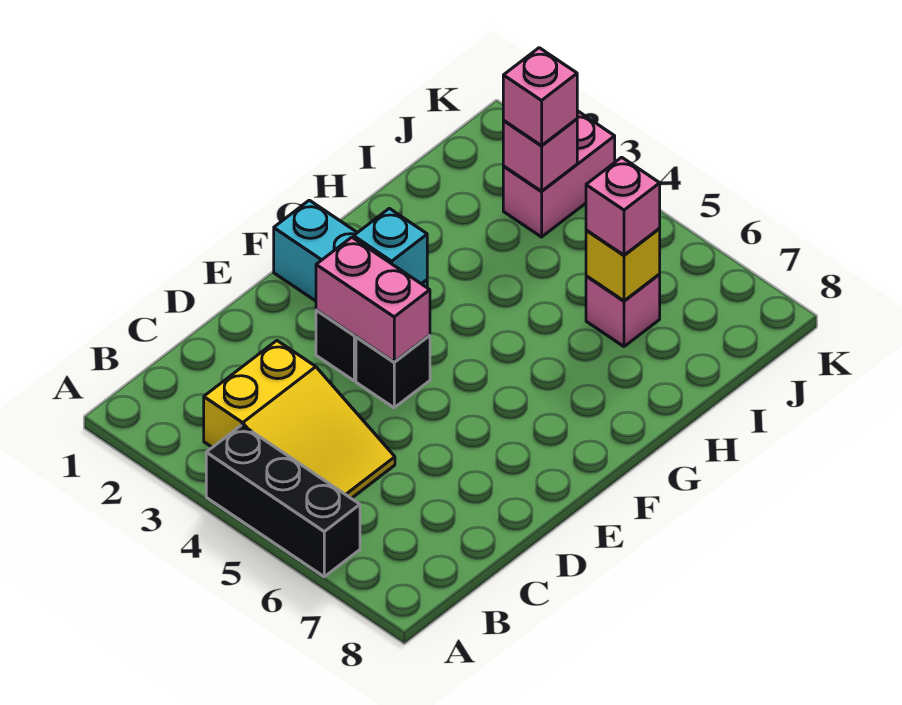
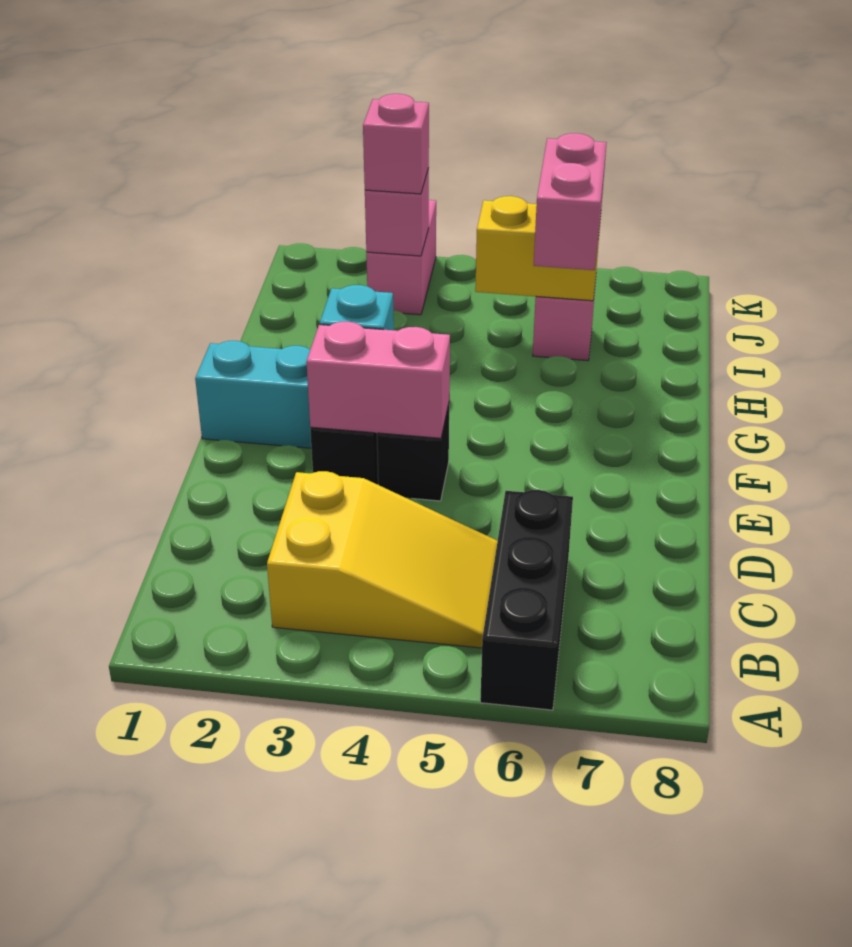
black brick A4:A6 level 1 -> black brick A6:C6 level 1
yellow brick I6 level 2 -> yellow brick I5:I6 level 2
pink brick I6 level 3 -> pink brick H6:I6 level 3

